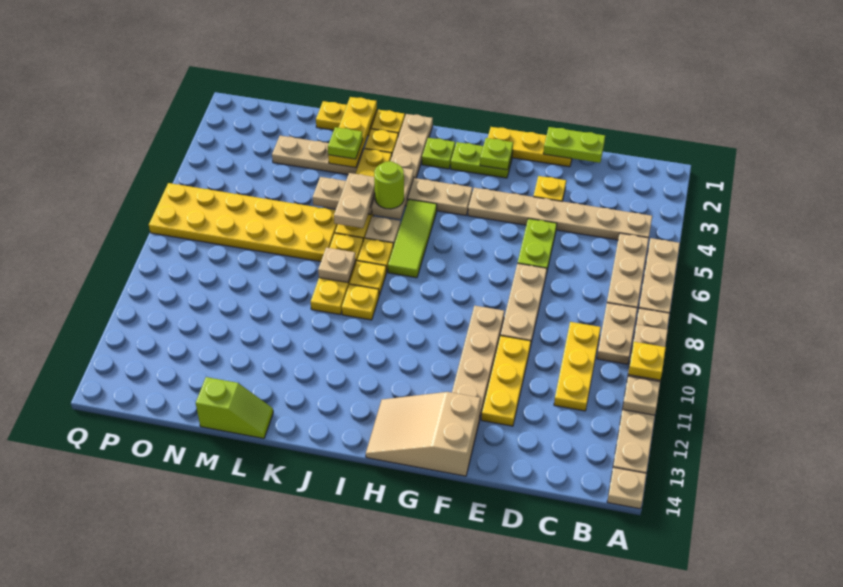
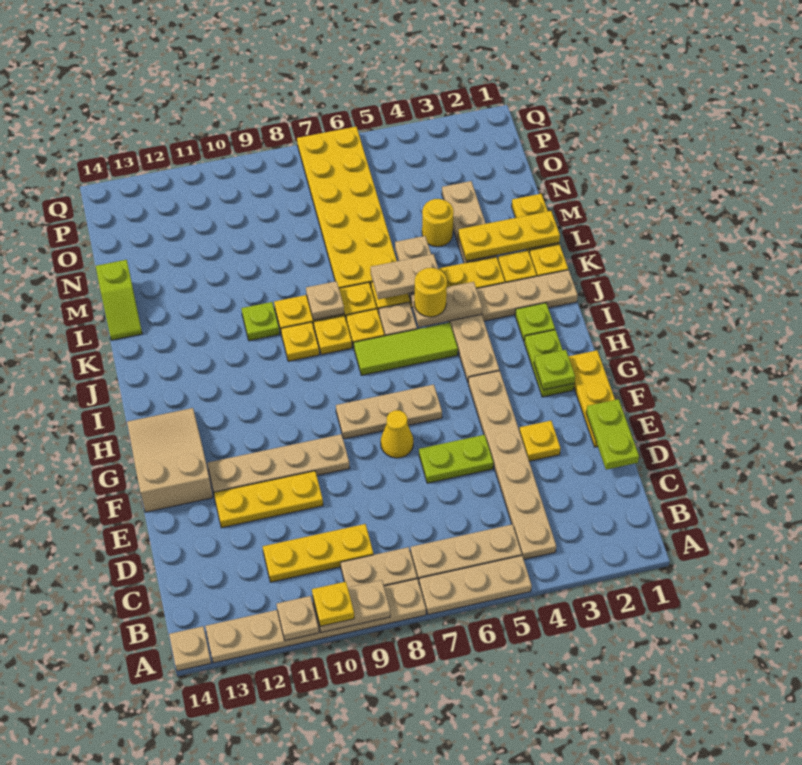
tan plate E7:E9 level 1 -> tan plate G6:G8 level 1
none -> yellow cone F7 level 1
lime round brick J5 level 3 -> yellow round brick J5 level 3
lime plate L3 level 3 -> lime plate K10 level 1
none -> yellow round brick M4 level 1

